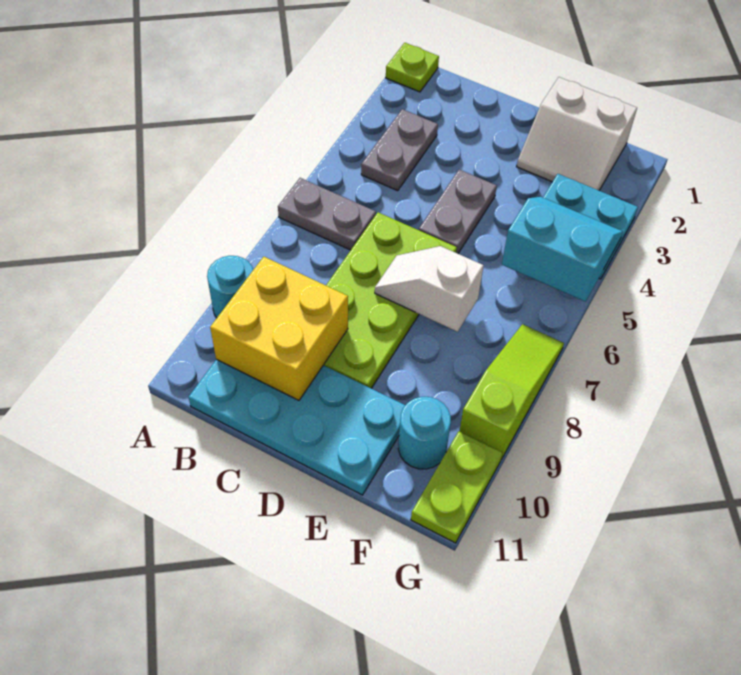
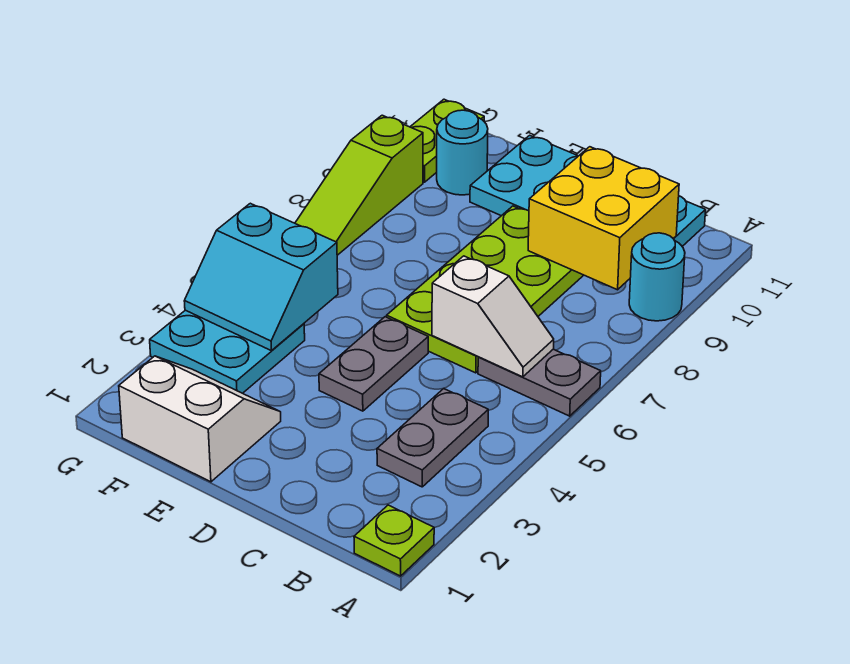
white slope D7:E7 level 2 top E -> white slope B6:C6 level 2 top C

